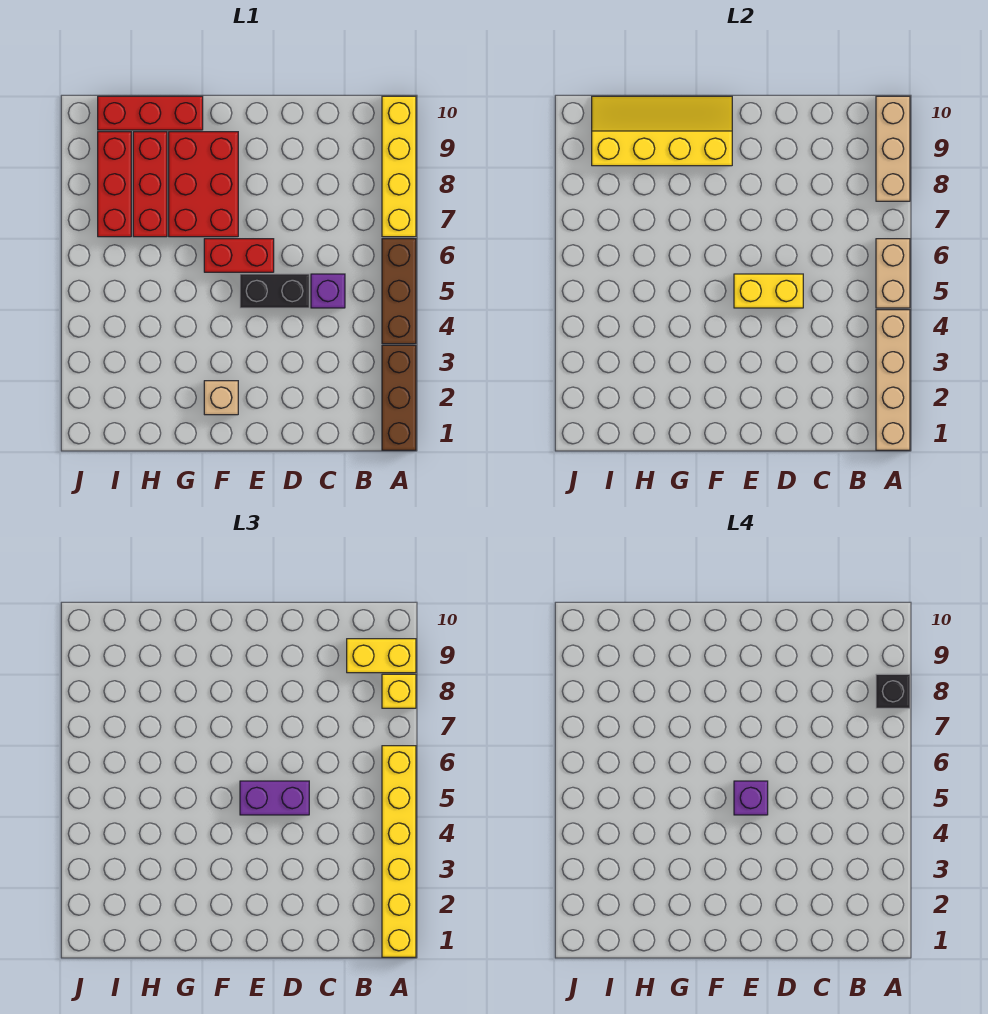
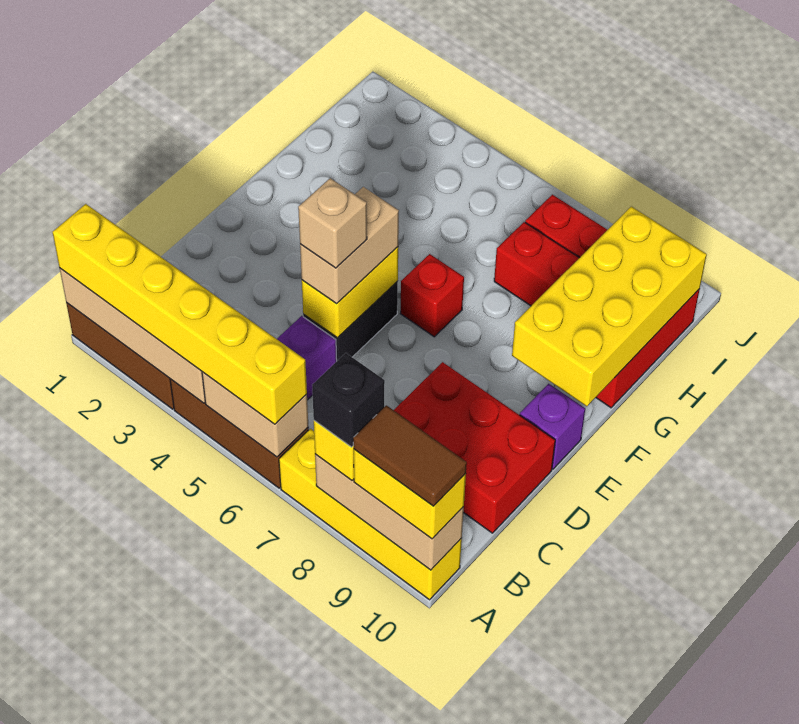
yellow brick A9:B9 level 3 -> yellow brick A9:A10 level 3
none -> brown tile A9:A10 level 4
purple brick D5:E5 level 3 -> tan brick D5:E5 level 3
purple brick E5 level 4 -> purple brick E10 level 1
red brick E6:F6 level 1 -> red brick F6 level 1
tan brick F2 level 1 -> tan brick D5 level 4
red brick F7:G9 level 1 -> red brick C8:D10 level 1
yellow slope F9:I10 level 2 top 9 -> yellow brick F9:I10 level 2

